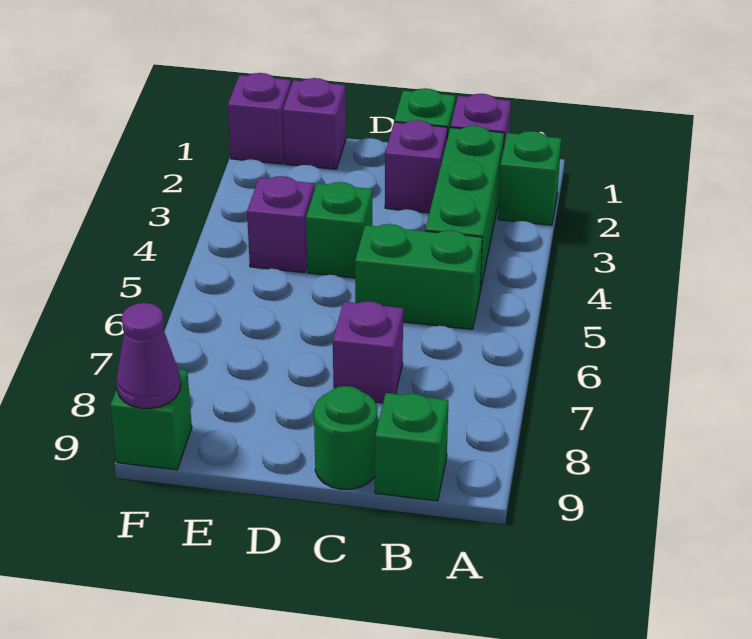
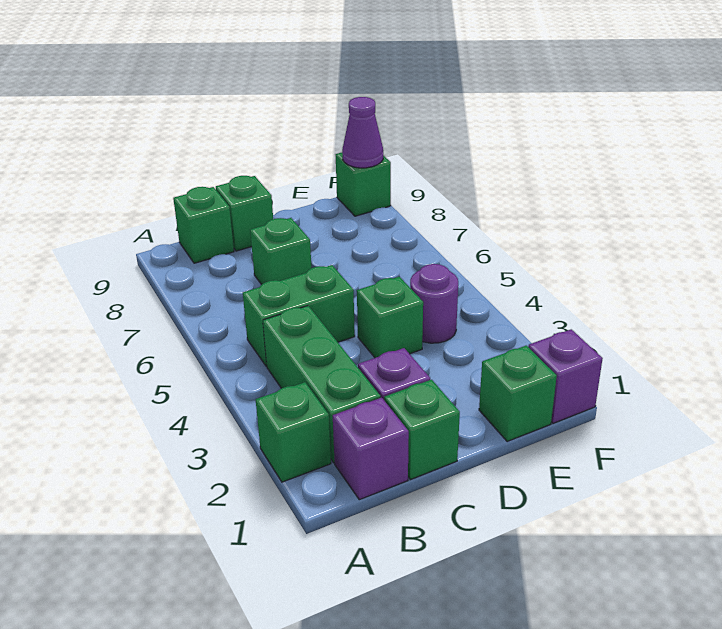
purple brick C7 level 1 -> green brick C7 level 1
green round brick C9 level 1 -> green brick C9 level 1
purple brick E1 level 1 -> green brick E1 level 1
purple brick E4 level 1 -> purple round brick E4 level 1

